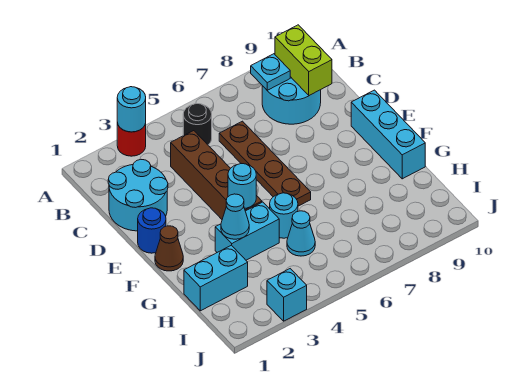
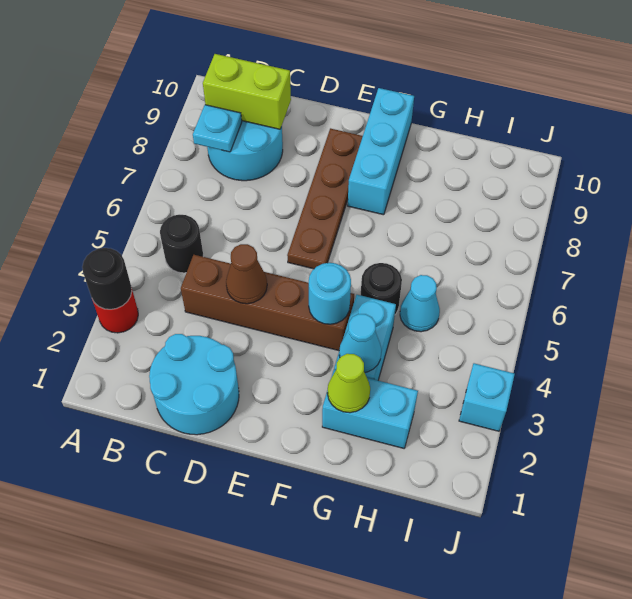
cyan round brick A3 level 2 -> black round brick A3 level 2
brown plate C6:F6 level 1 -> brown plate E6:E9 level 1
blue round brick E1 level 1 -> none
cyan brick E10:G10 level 1 -> cyan brick F8:F10 level 1
brown cone F1 level 1 -> brown cone D4 level 2
none -> lime cone G2 level 2
cyan round brick G5 level 1 -> black round brick G5 level 1
cyan brick H1:H2 level 1 -> cyan brick G2:H2 level 1

